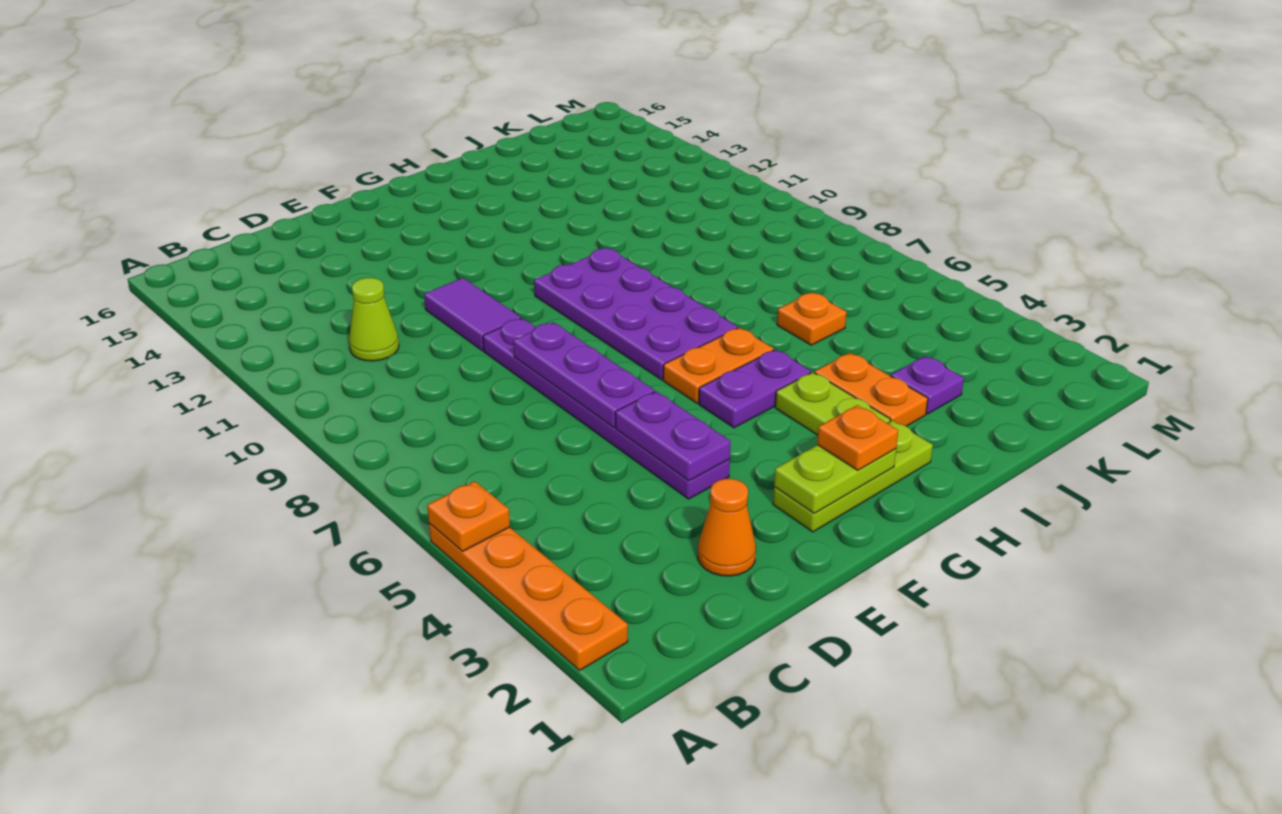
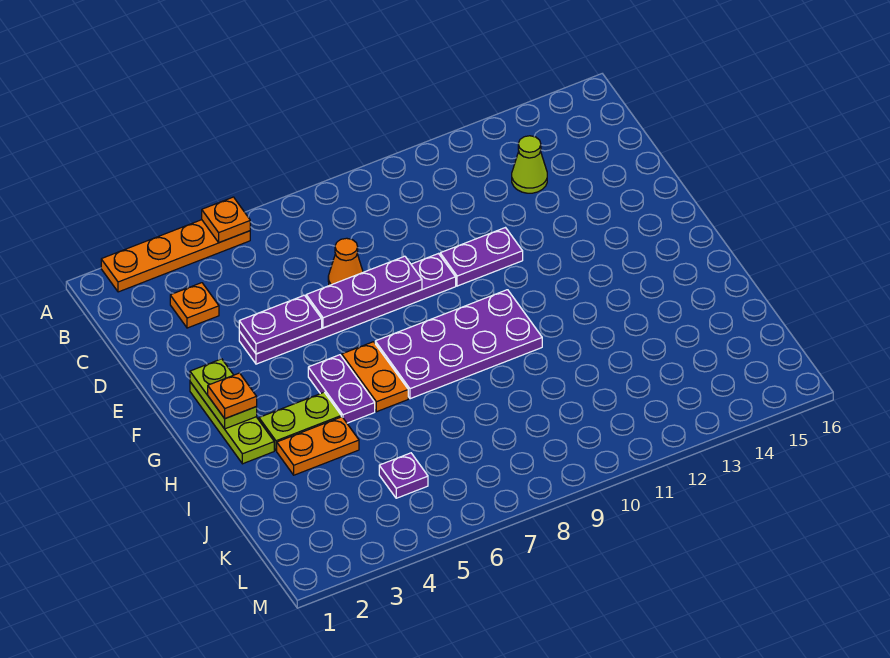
lime cone C11 level 1 -> lime cone C13 level 1
orange cone D2 level 1 -> orange cone D7 level 1
purple tile E10:E11 level 1 -> purple plate E10:E11 level 1
purple plate J3 level 1 -> purple plate K5 level 1
orange plate J6 level 1 -> orange plate C3 level 1

